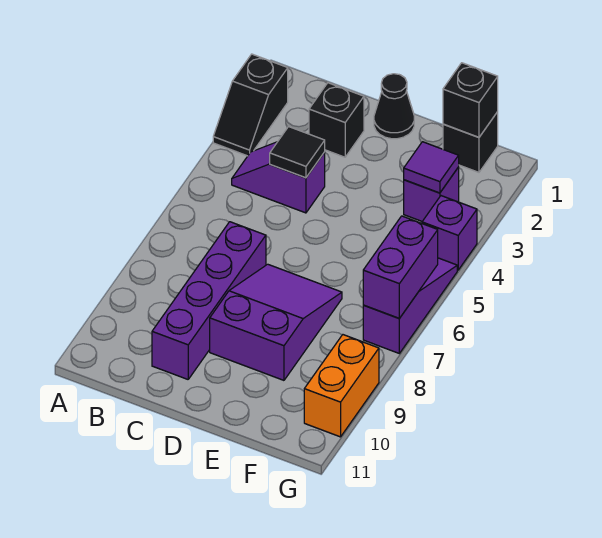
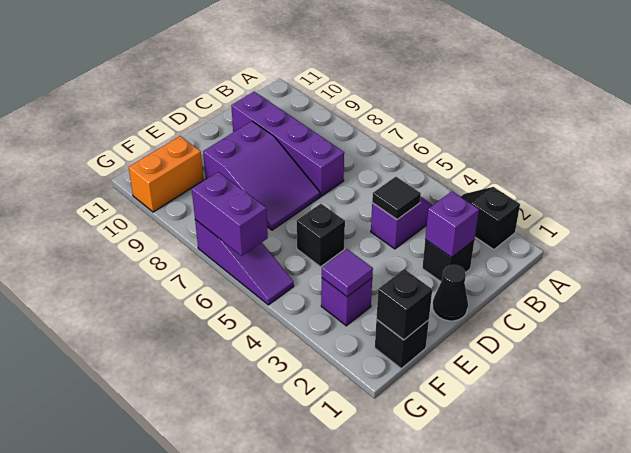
none -> black brick E5 level 1
purple brick G4 level 1 -> purple brick C2 level 2
orange brick G9:G10 level 1 -> orange brick F10:G10 level 1

